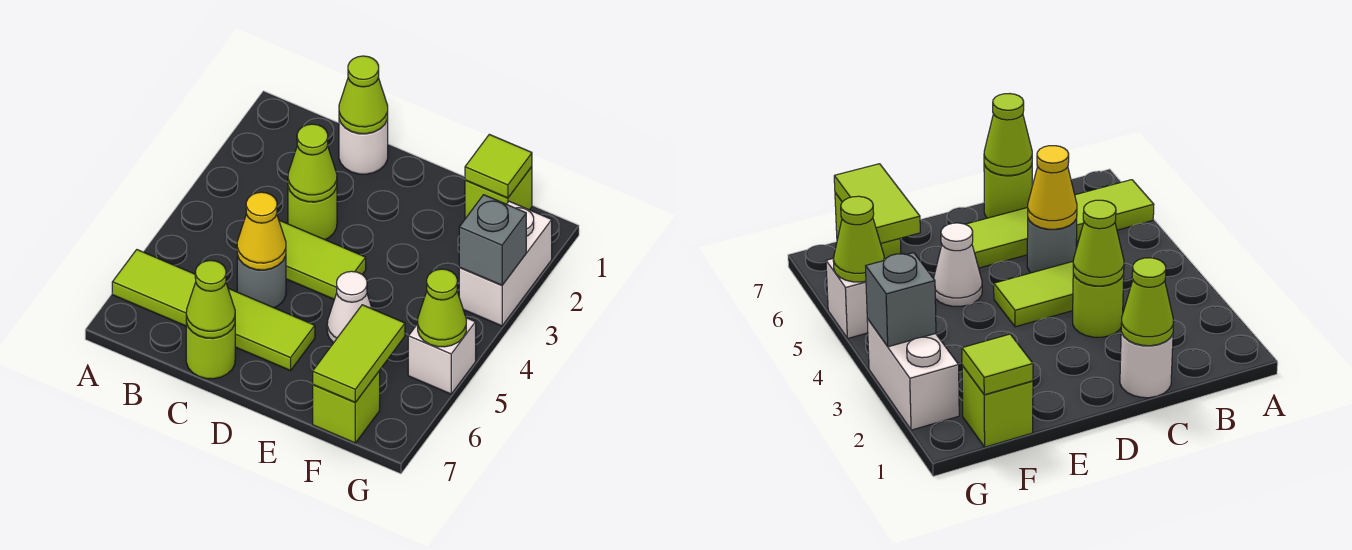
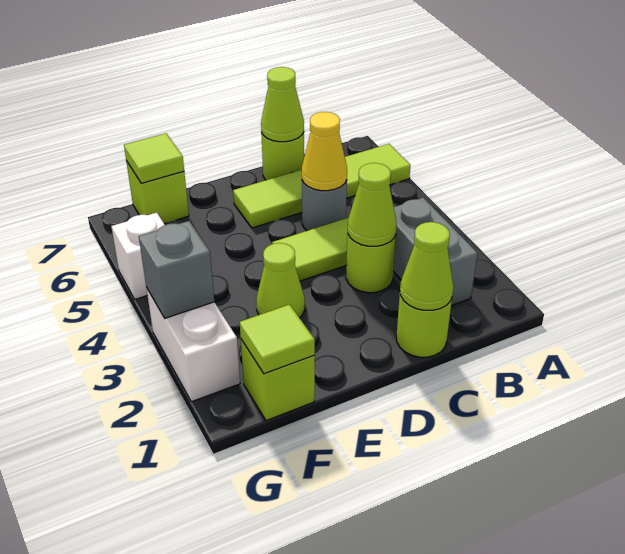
none -> grey brick B2:B3 level 1
white round brick C1 level 1 -> lime round brick C1 level 1
white cone E5 level 1 -> none
lime tile F6:F7 level 2 -> lime tile F7 level 2
lime cone G5 level 2 -> lime cone E3 level 1

